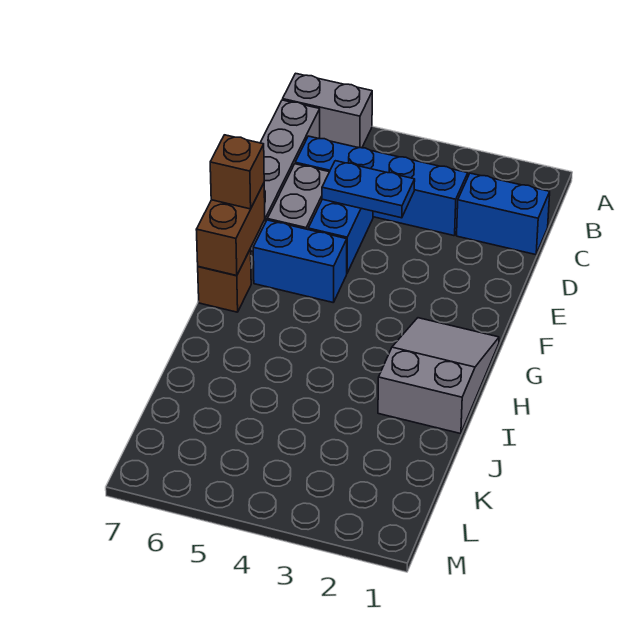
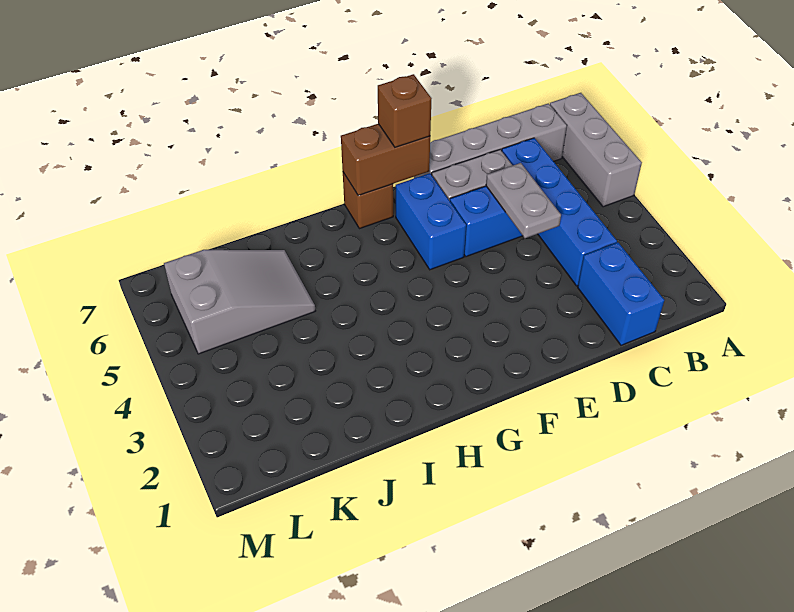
grey brick A6:A7 level 1 -> grey brick A5:A7 level 1
blue plate D4:D5 level 2 -> grey plate D4:D5 level 2
grey slope G1:I2 level 1 top I -> grey slope J5:L6 level 1 top L

